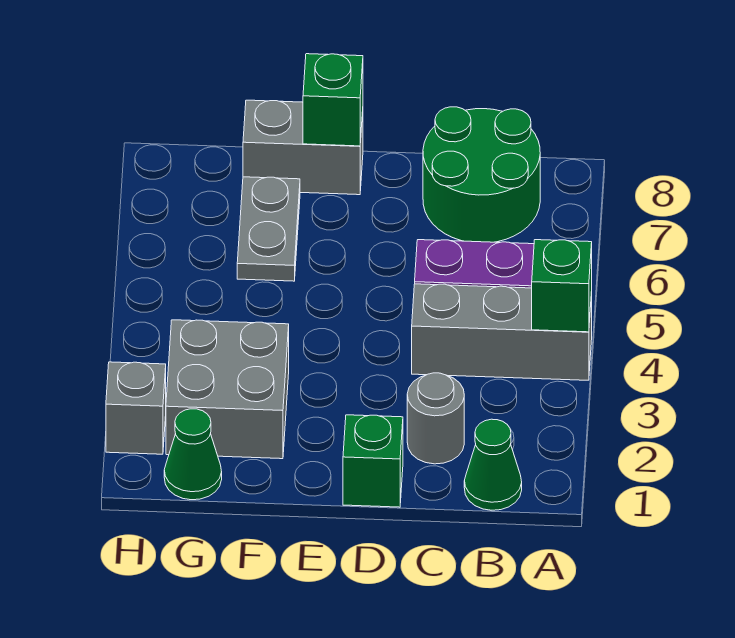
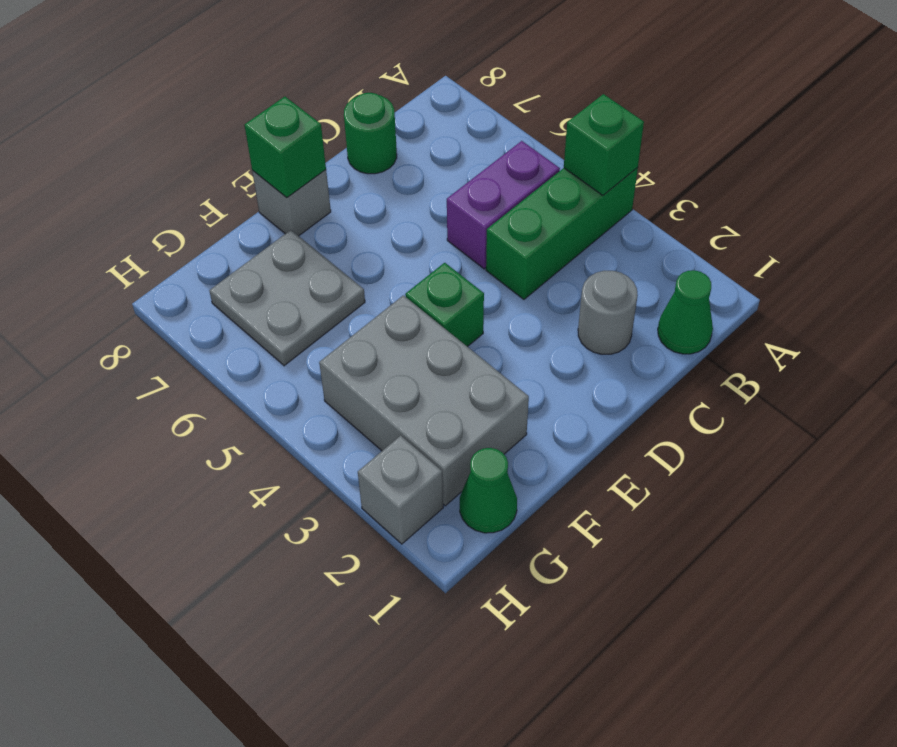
grey brick A4:C4 level 1 -> green brick A4:C4 level 1
green round brick B7:C8 level 1 -> green round brick C8 level 1
green brick D1 level 1 -> green brick E4 level 1
grey brick E8:F8 level 1 -> grey brick E8 level 1
grey brick F2:G3 level 1 -> grey brick F2:G4 level 1
grey plate F6:F7 level 1 -> grey plate F6:G7 level 1

